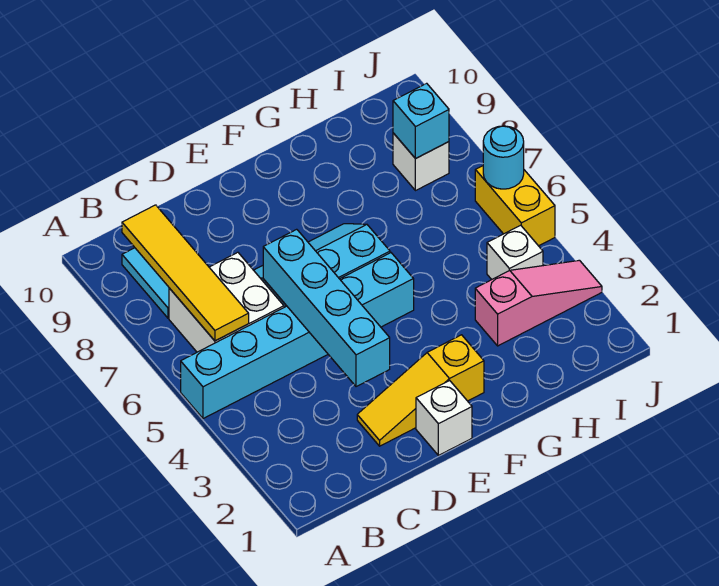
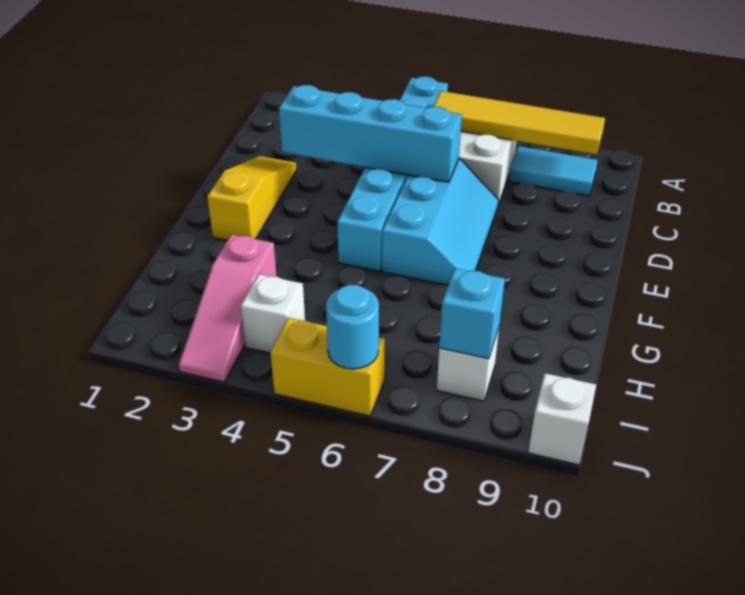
white brick E1 level 1 -> white brick J10 level 1

